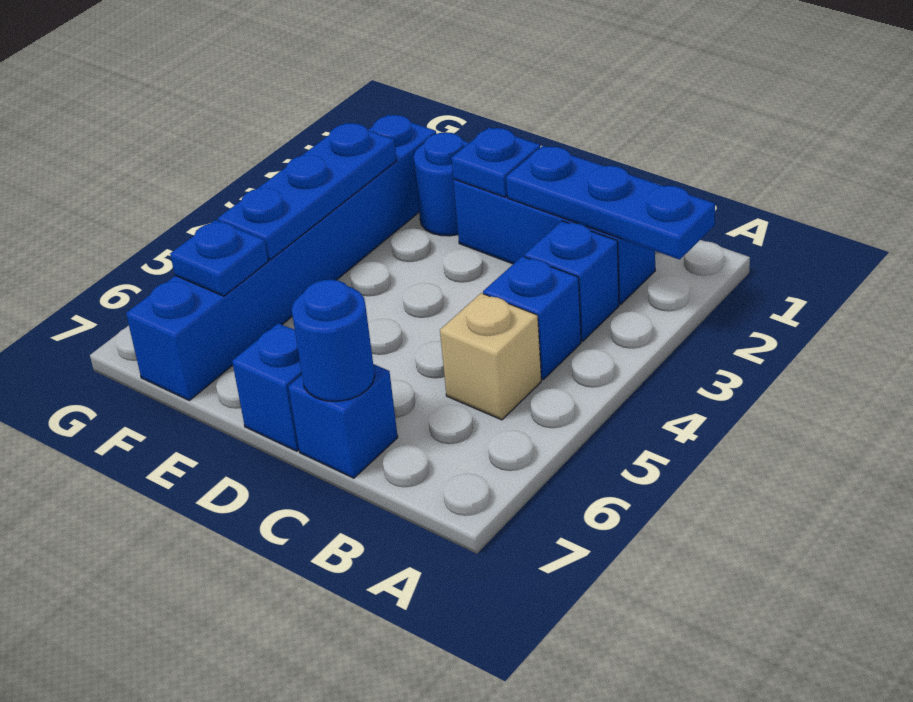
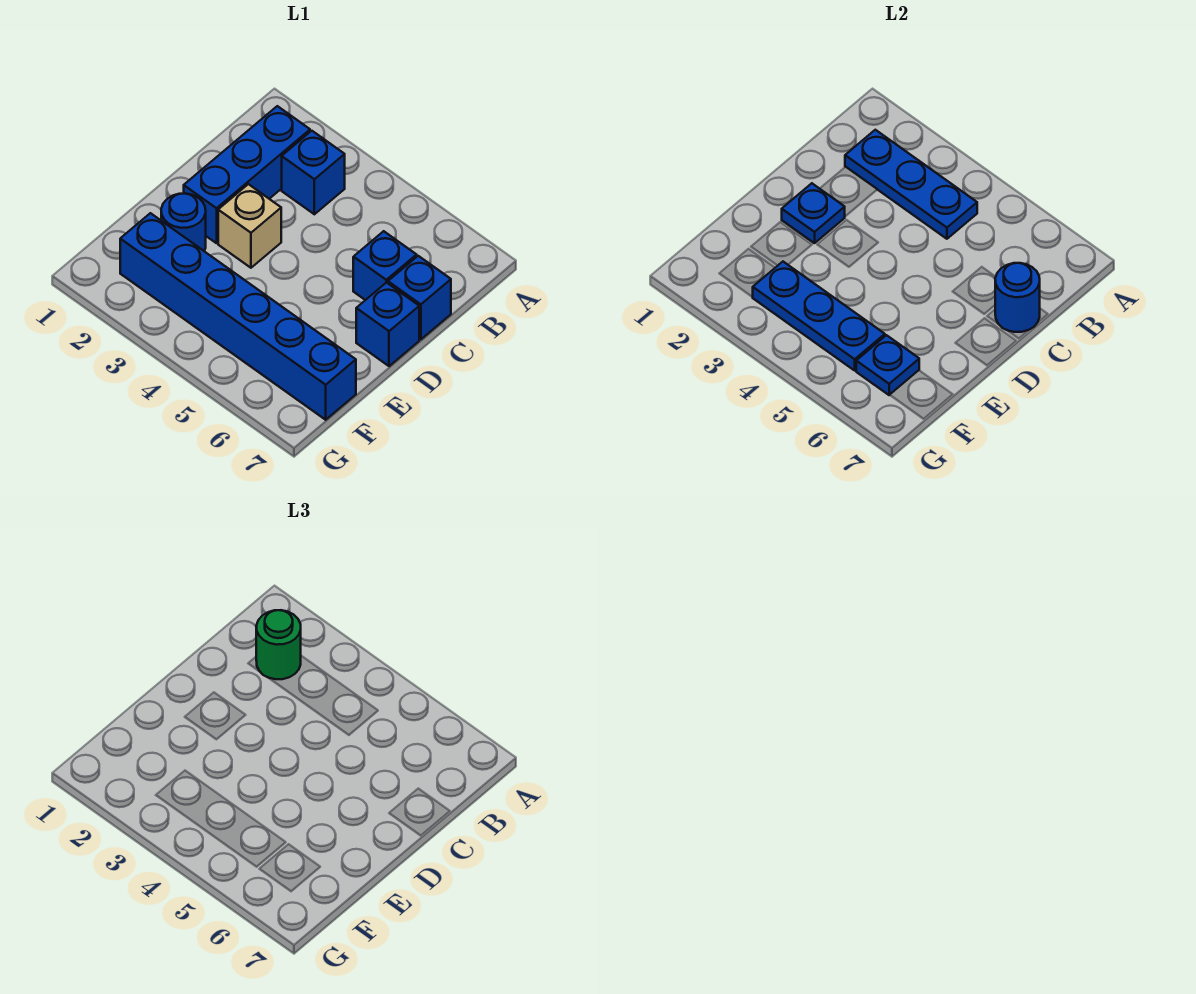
blue plate A2:C2 level 2 -> blue plate B2:B4 level 2
none -> green round brick B2 level 3
blue brick B4 level 1 -> blue brick C6 level 1
tan brick B5 level 1 -> tan brick D3 level 1

